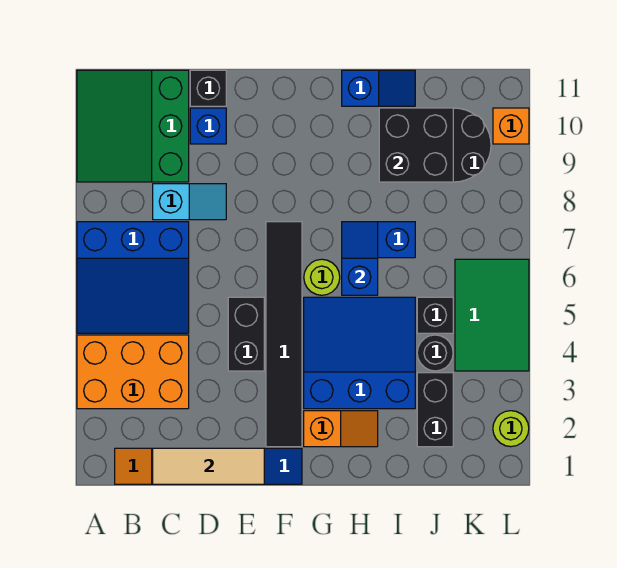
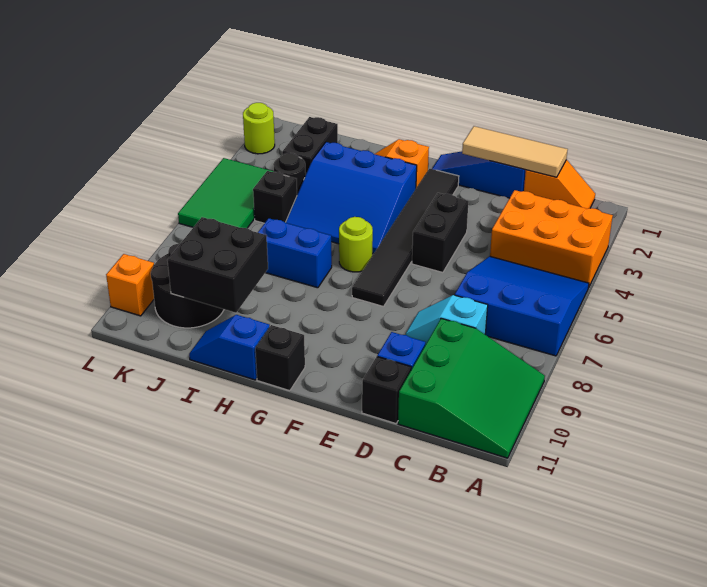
none -> black brick G11 level 1
blue slope H6:H7 level 2 top 6 -> none

